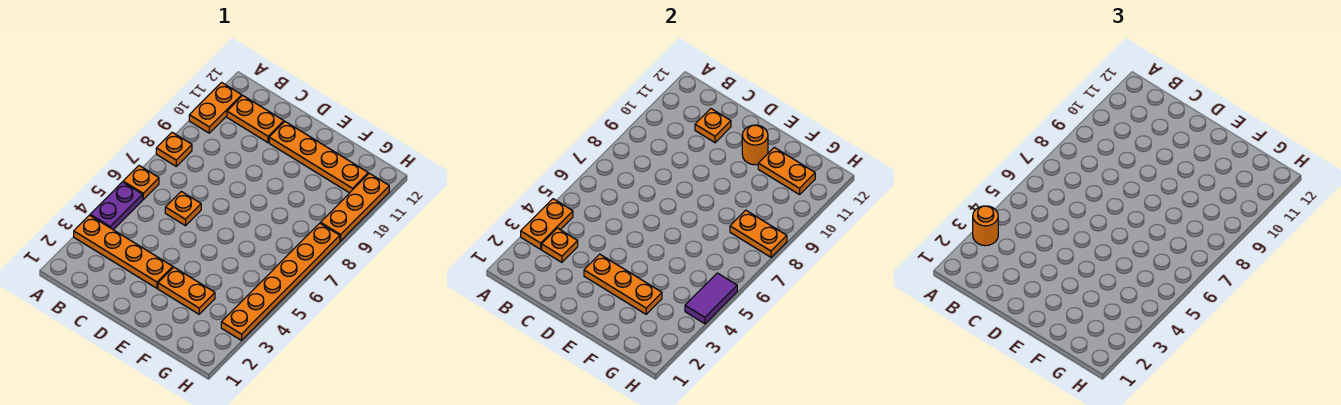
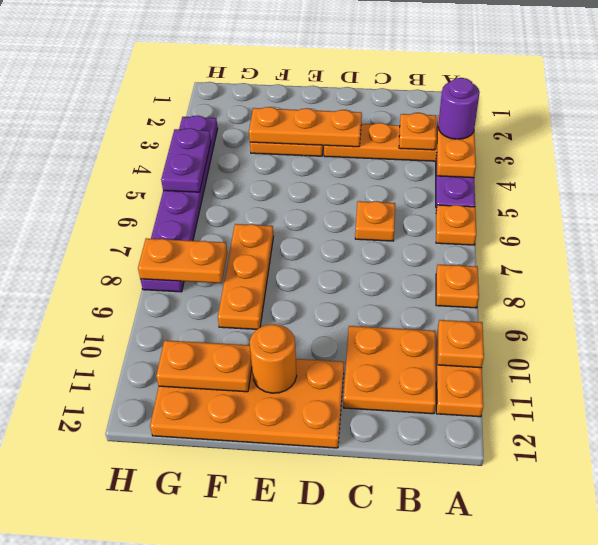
orange round brick A3 level 3 -> purple round brick A3 level 3
orange plate B11:C11 level 1 -> orange plate B10:C11 level 1
orange plate C11 level 2 -> orange plate A10 level 2
orange plate D11:G11 level 1 -> orange plate D11:G12 level 1
orange plate H3:H8 level 1 -> purple plate H3:H8 level 1
purple tile H4:H5 level 2 -> purple plate H4:H5 level 2
orange plate H9:H11 level 1 -> orange plate F7:F9 level 1

